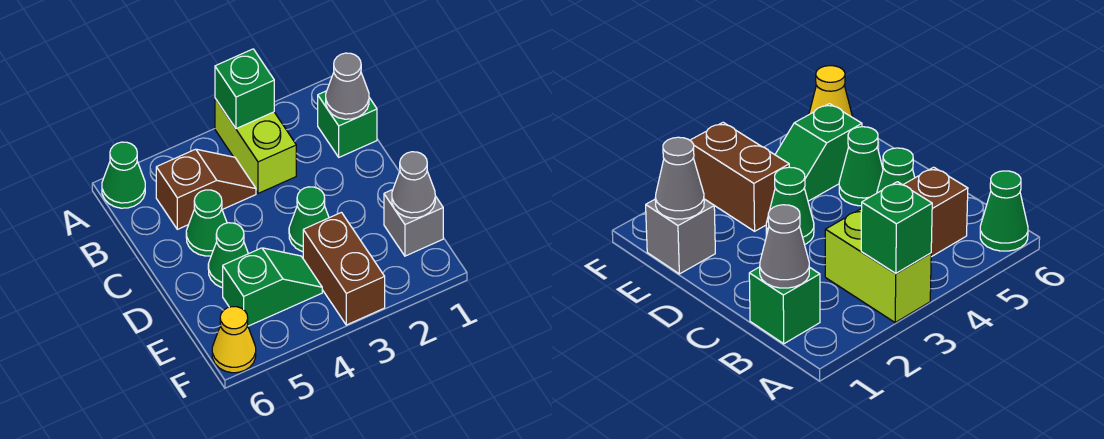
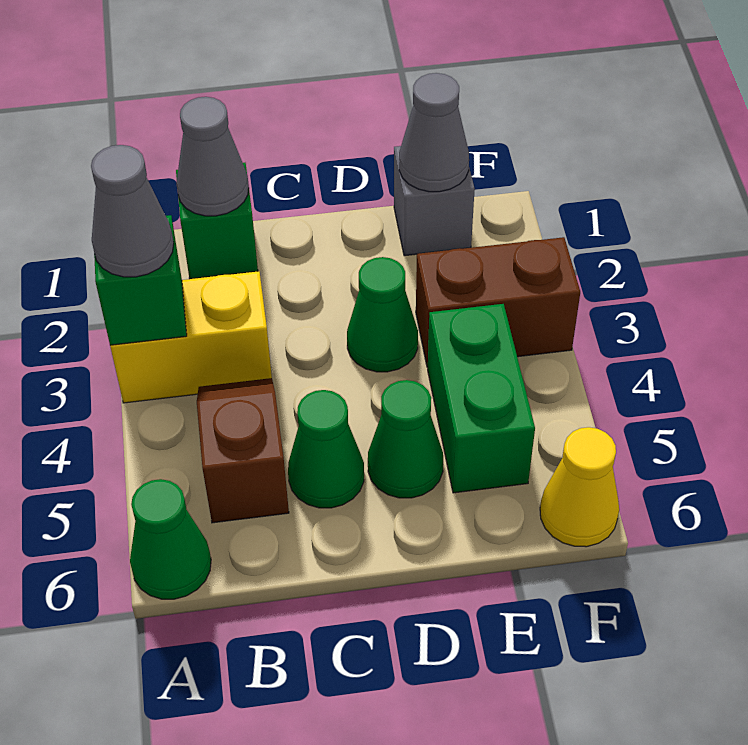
lime brick A3:B3 level 1 -> yellow brick A3:B3 level 1
none -> grey cone A3 level 3
green slope E4:E5 level 1 top 5 -> green brick E4:E5 level 1

